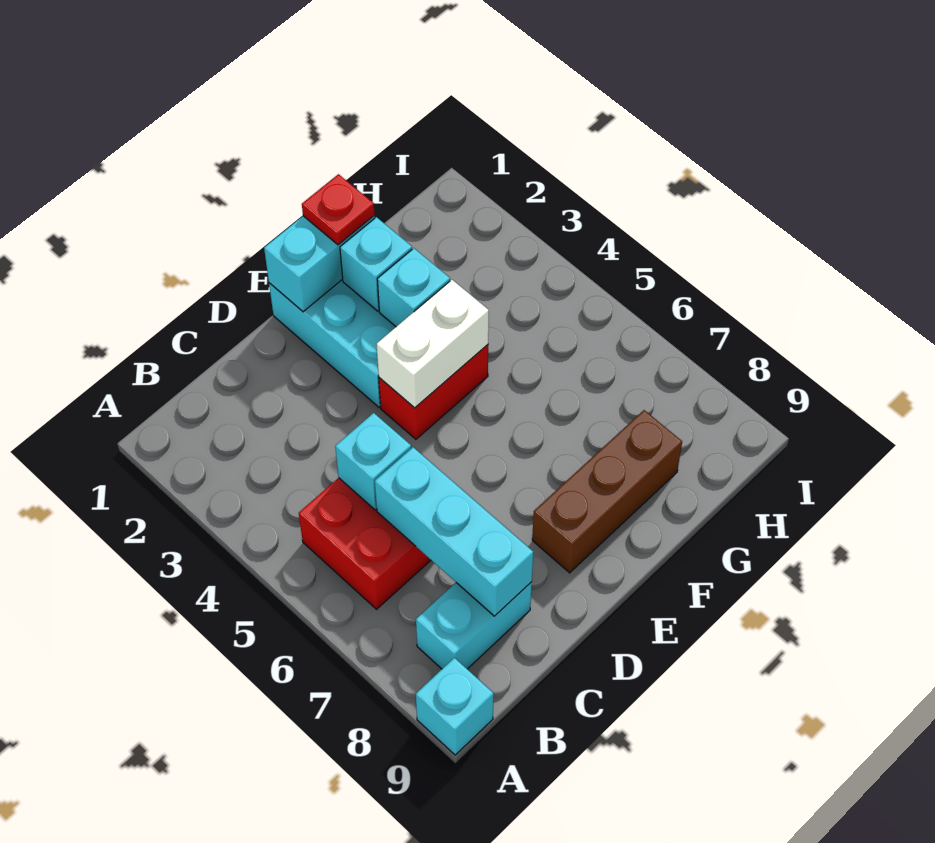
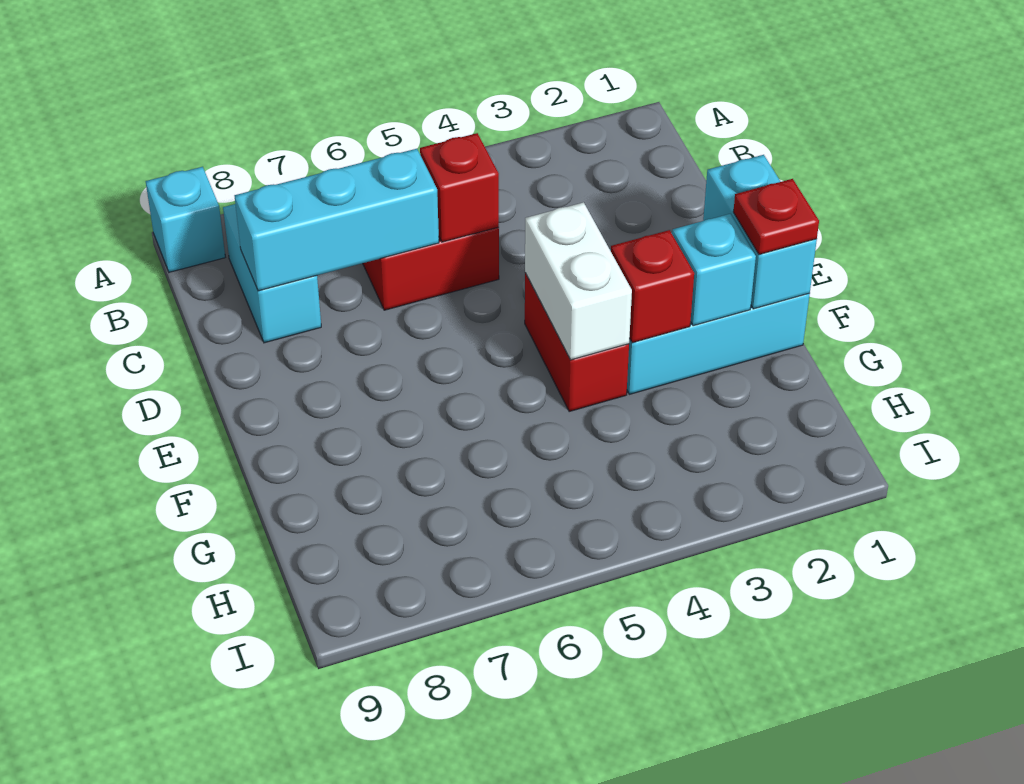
cyan brick C5 level 2 -> red brick C5 level 2
brown brick E8:G8 level 1 -> none
cyan brick F3 level 2 -> red brick F3 level 2

